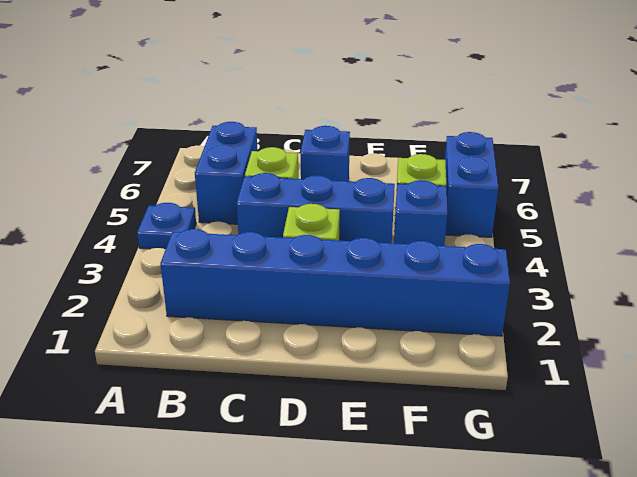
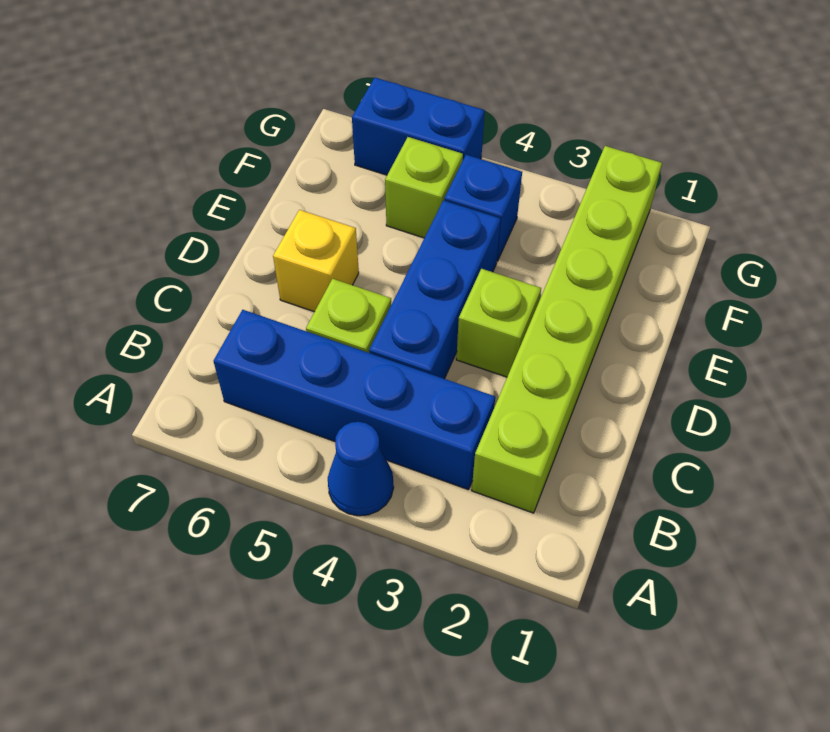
blue plate A4 level 1 -> blue cone A4 level 1
blue brick B2:G2 level 1 -> lime brick B2:G2 level 1
blue brick B5:B6 level 1 -> blue brick B3:B6 level 1
blue brick D6 level 1 -> yellow brick D6 level 1

